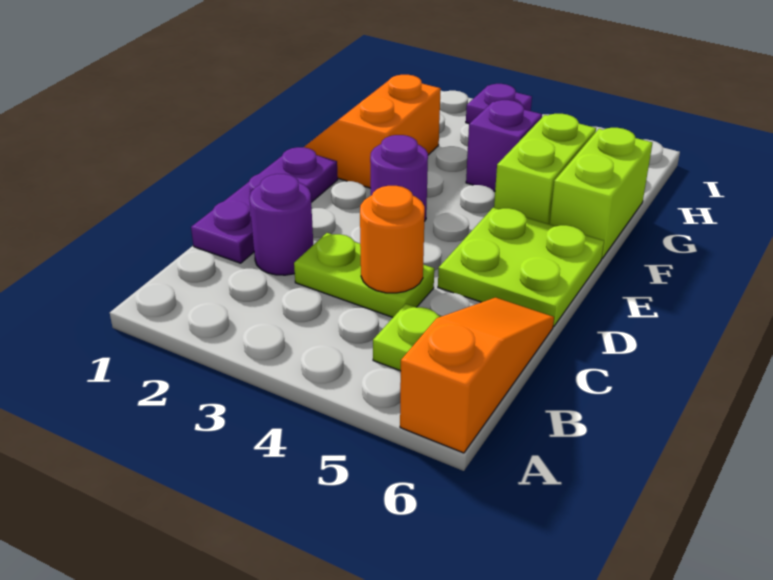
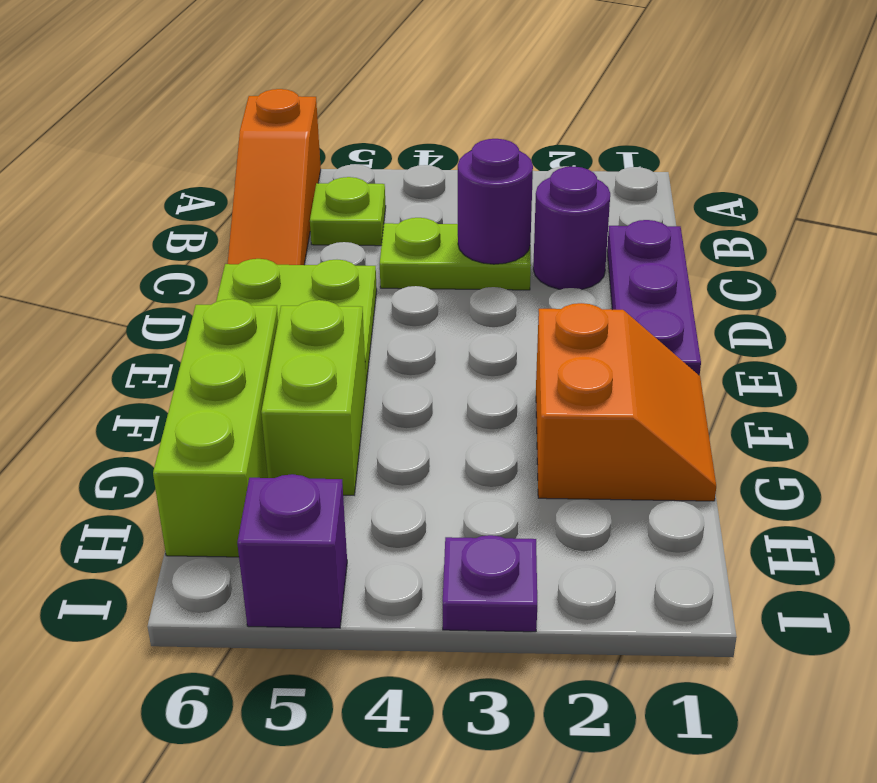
orange round brick C4 level 2 -> none
purple round brick E3 level 1 -> purple round brick C3 level 2
lime brick F6:G6 level 1 -> lime brick F6:H6 level 1
purple brick G4 level 1 -> purple brick I5 level 1

